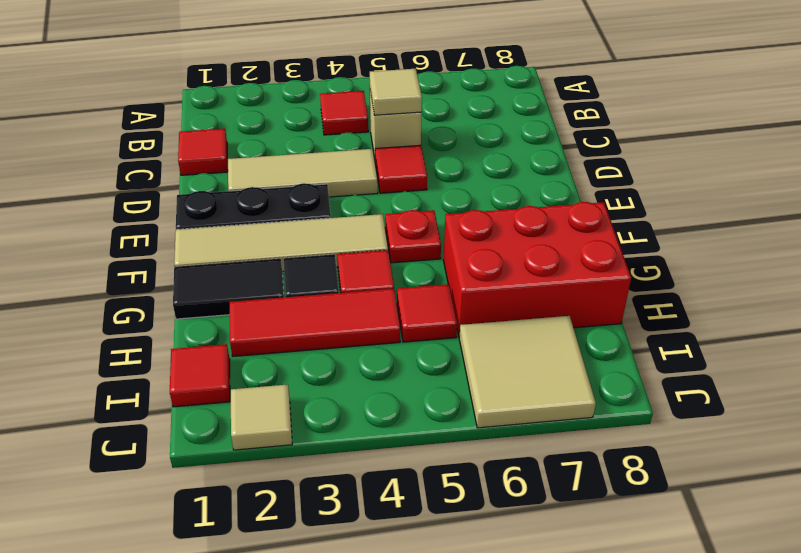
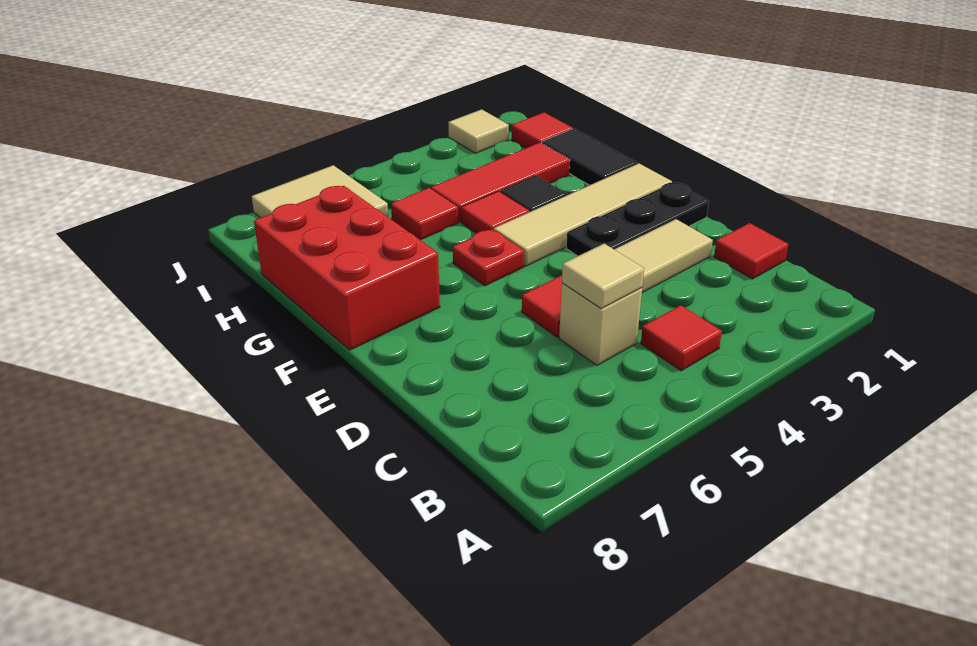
black tile G1:G2 level 1 -> black tile G1:H1 level 1
red brick G6:H8 level 1 -> red brick F7:H8 level 1

